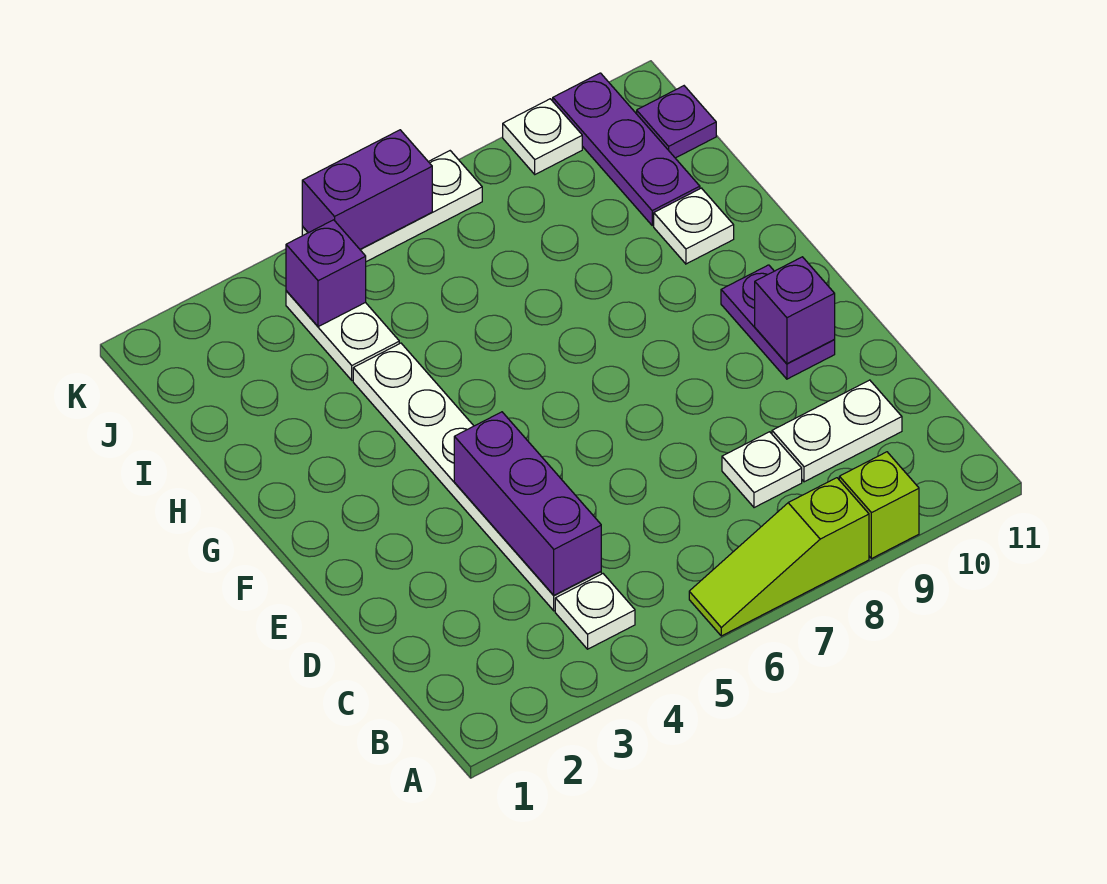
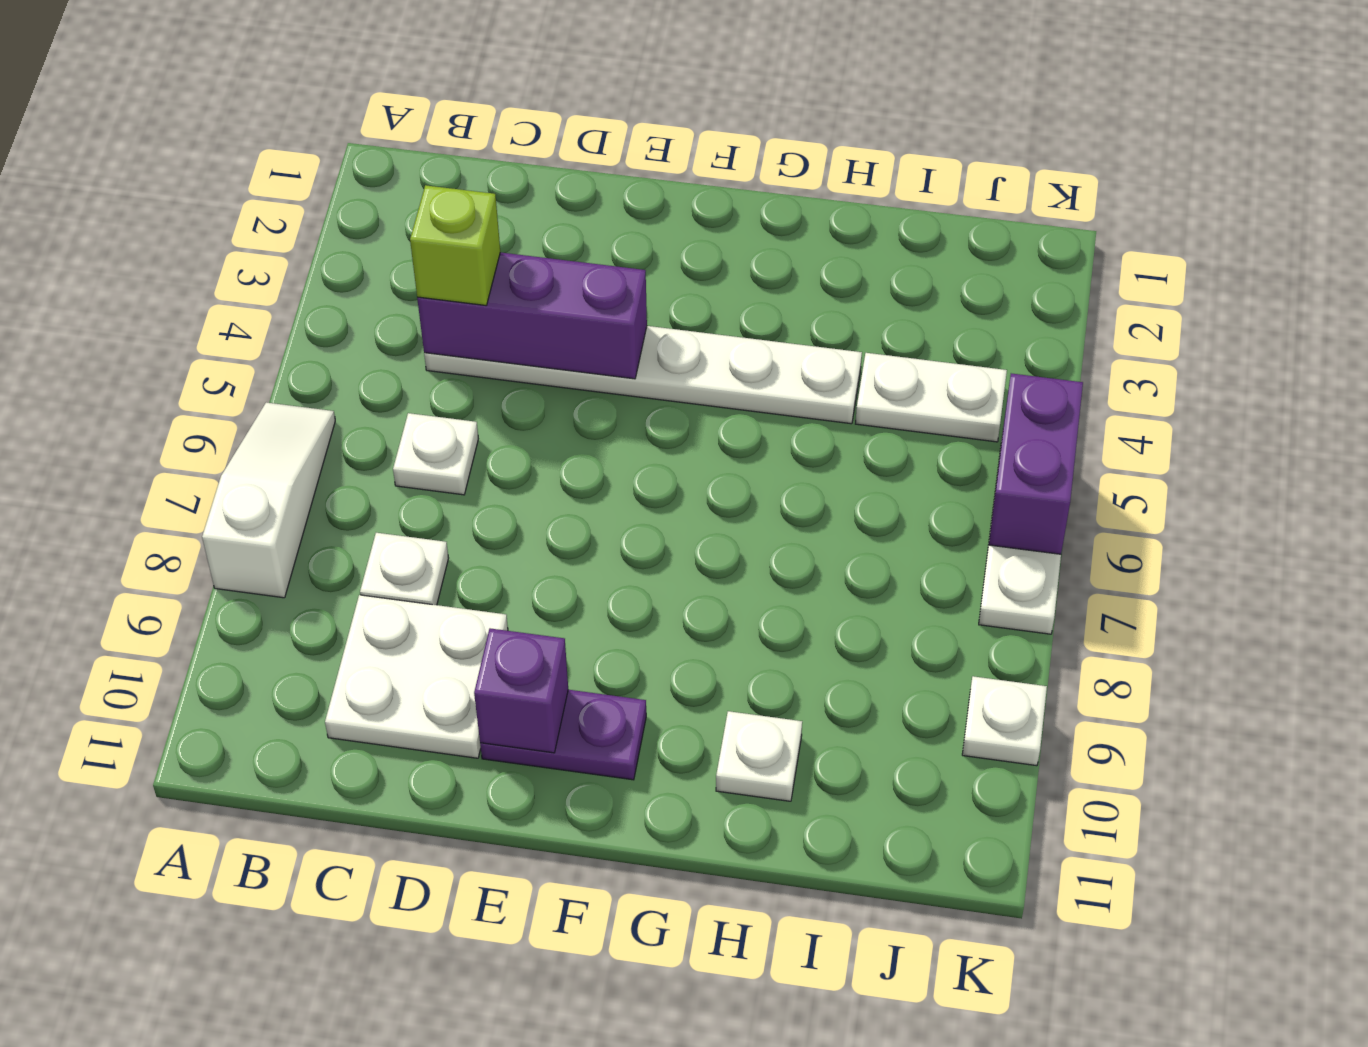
lime slope A6:A8 level 1 top 8 -> white slope A6:A8 level 1 top 8
lime brick A9 level 1 -> lime brick C4 level 3
white plate B4 level 1 -> white plate C6 level 1
white plate C9:C10 level 1 -> white plate C9:D10 level 1
purple plate I10:K10 level 1 -> none
purple brick J4 level 2 -> none
purple plate J11 level 1 -> none

